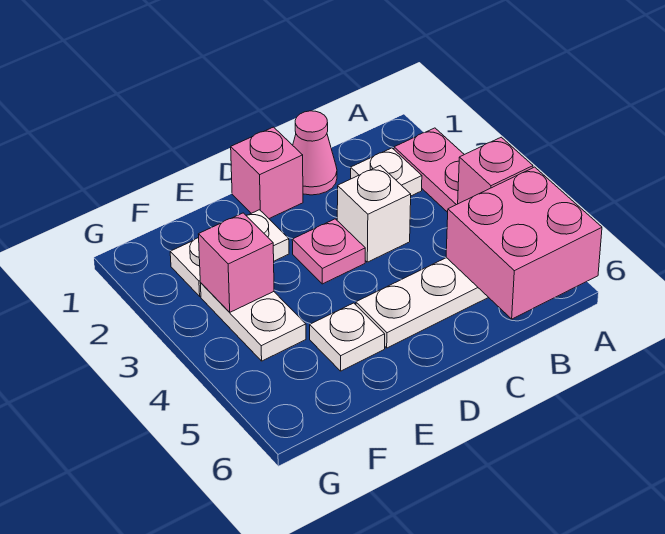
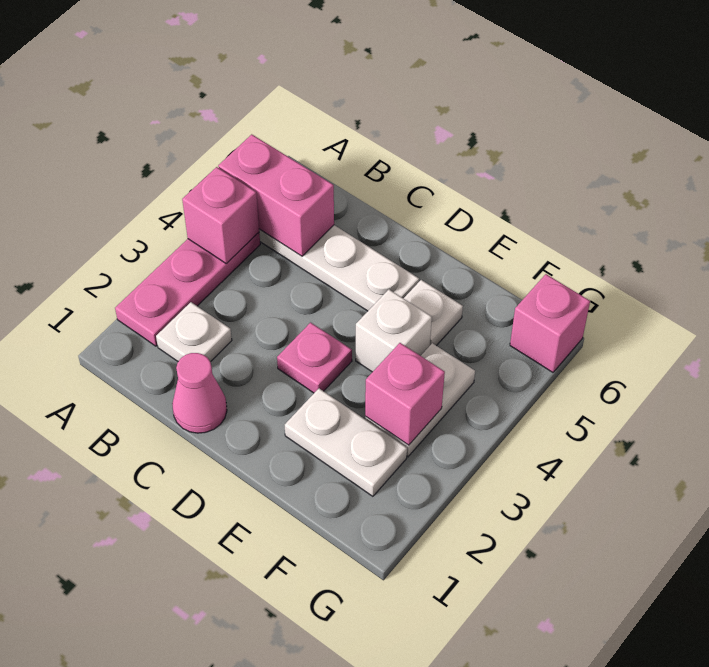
pink brick A5:B6 level 2 -> pink brick A5:B5 level 2
white brick C3 level 1 -> white brick E4 level 1
pink brick D1 level 1 -> pink brick G6 level 1

